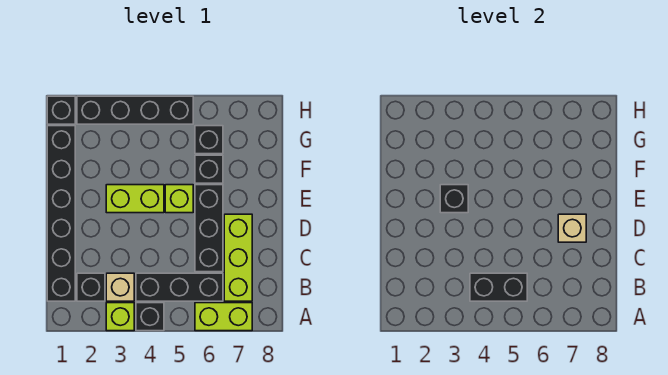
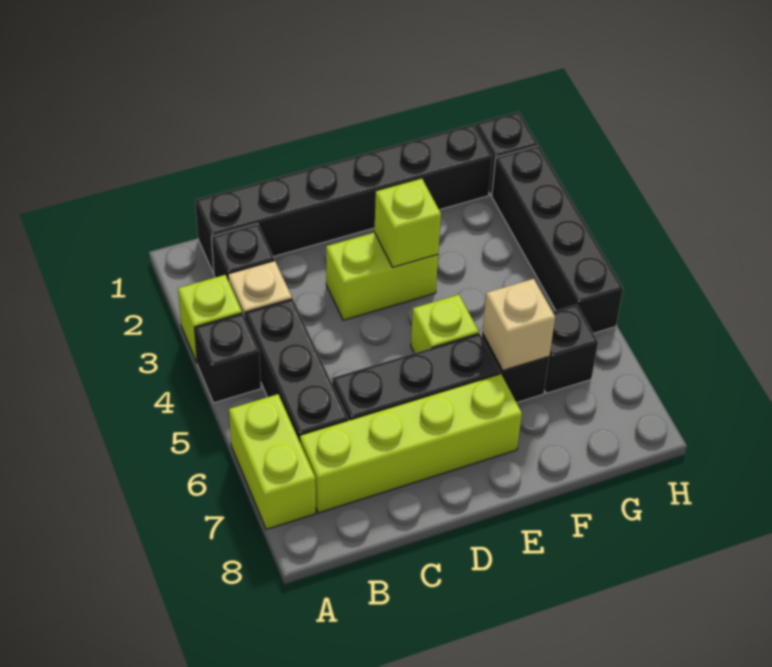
black brick B4:B5 level 2 -> none
lime brick B7:D7 level 1 -> lime brick B7:E7 level 1
tan brick D7 level 2 -> tan brick F6 level 2
lime brick E3:E4 level 1 -> lime brick D3:E3 level 1
black brick E3 level 2 -> lime brick E3 level 2

